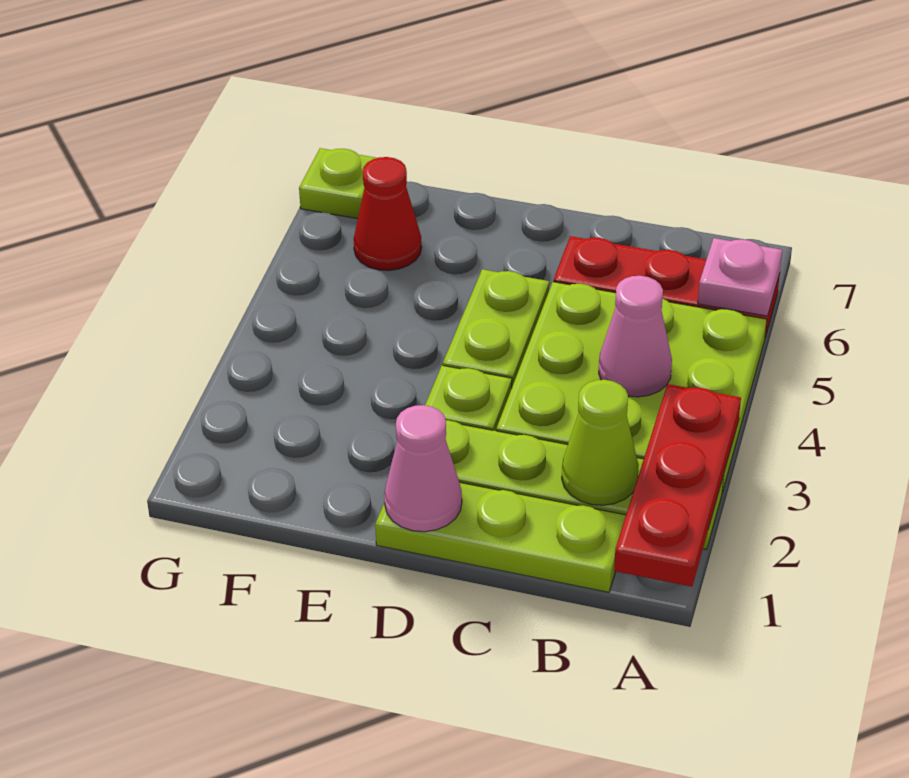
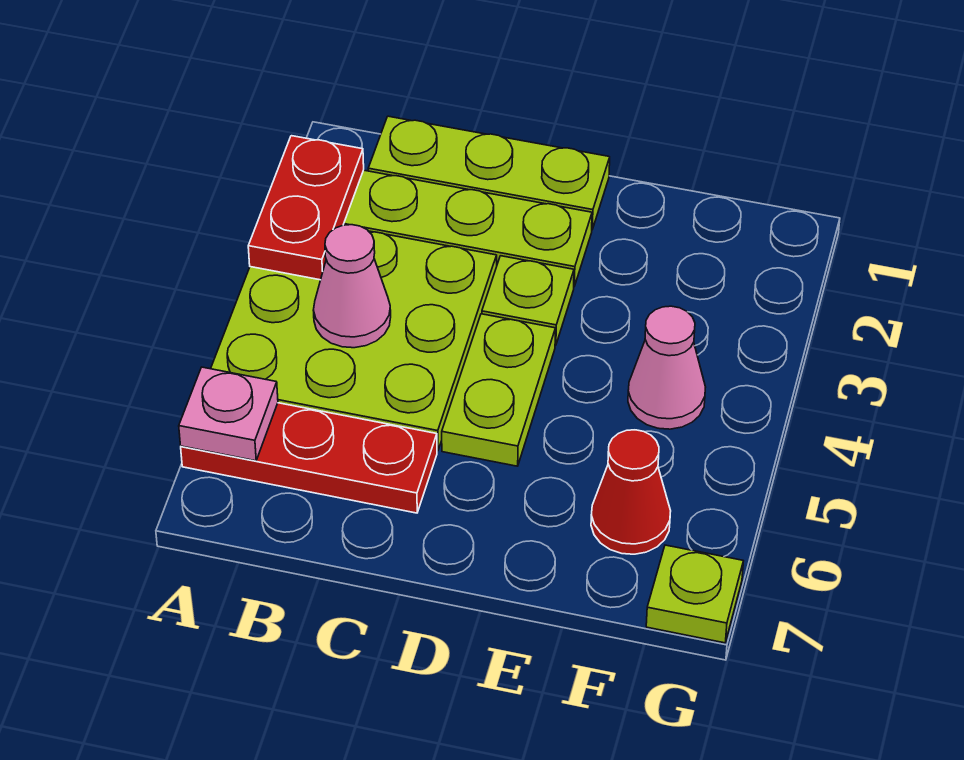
red plate A1:A3 level 2 -> red plate A2:A3 level 2
lime cone B2 level 2 -> none
pink cone D1 level 2 -> pink cone F4 level 1

